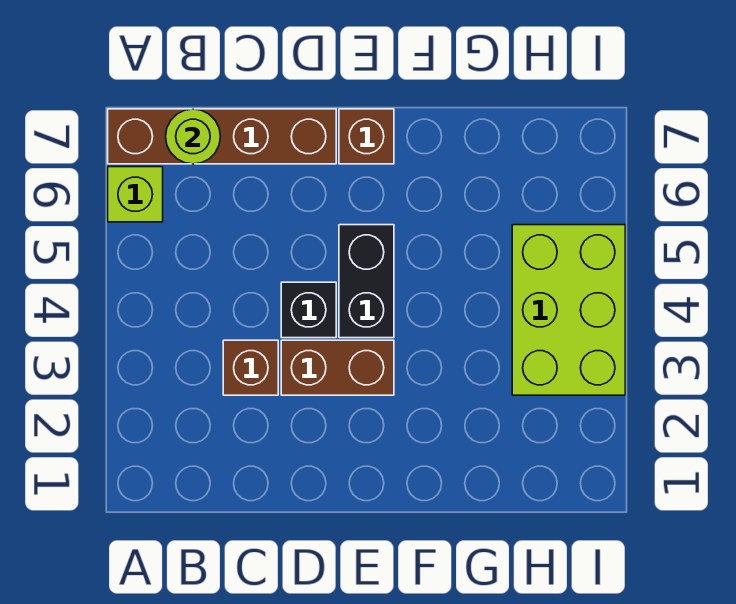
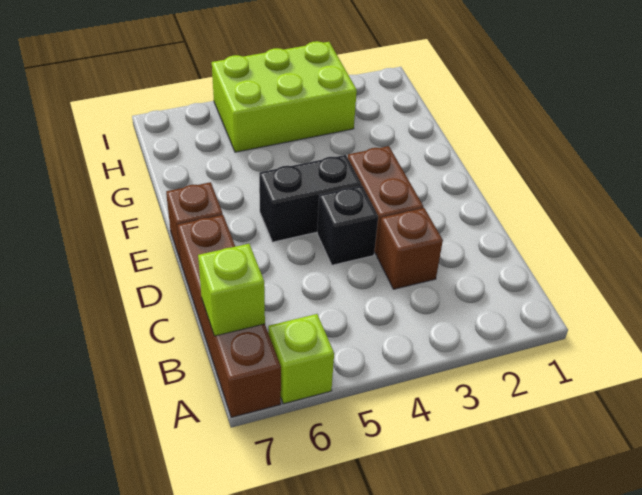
lime round brick B7 level 2 -> lime brick B7 level 2

